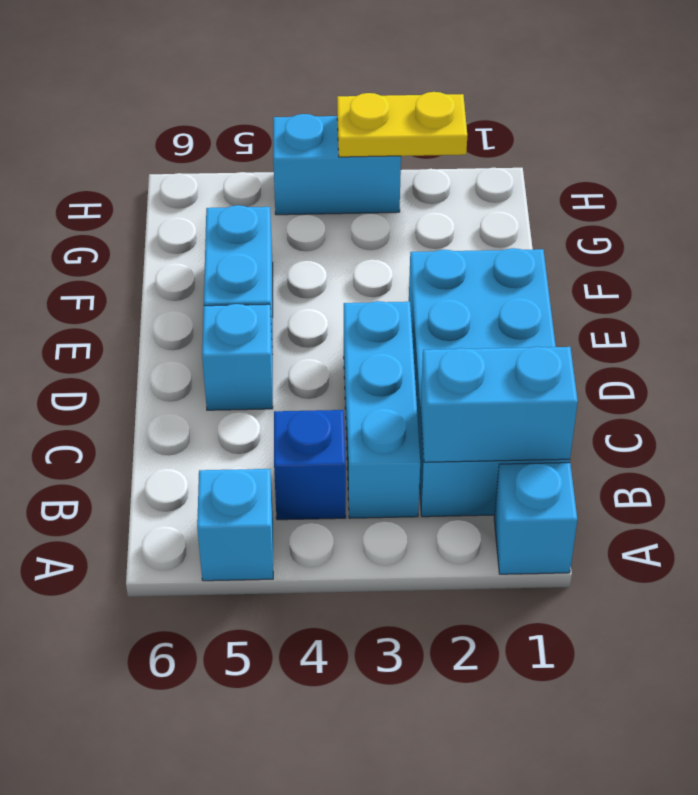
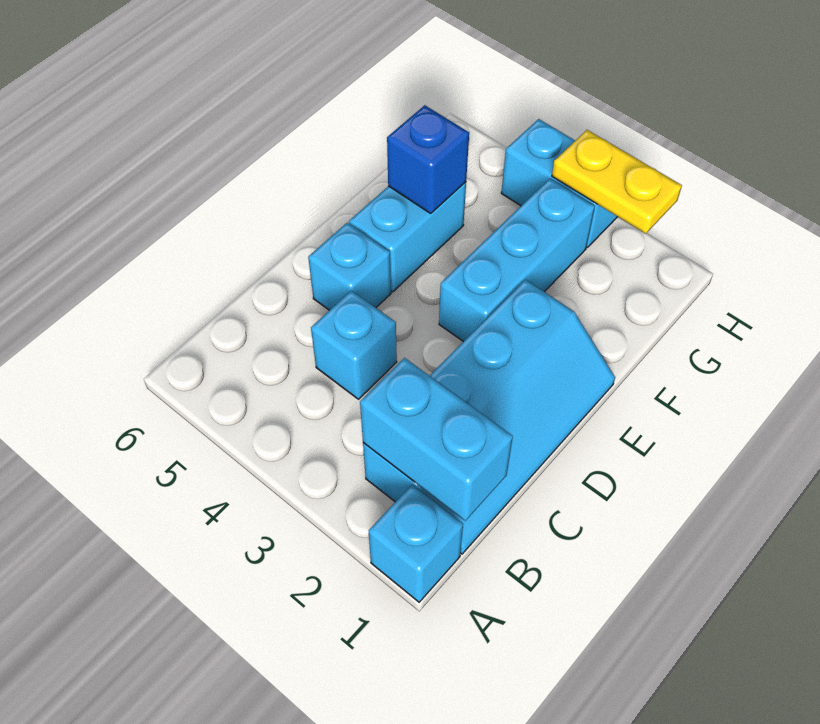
cyan brick A5 level 1 -> cyan brick C4 level 1
cyan brick B1:E2 level 1 -> cyan slope B1:E2 level 1 top 2
cyan brick B3:D3 level 1 -> cyan brick E3:G3 level 1
blue brick B4 level 1 -> blue brick F5 level 2

